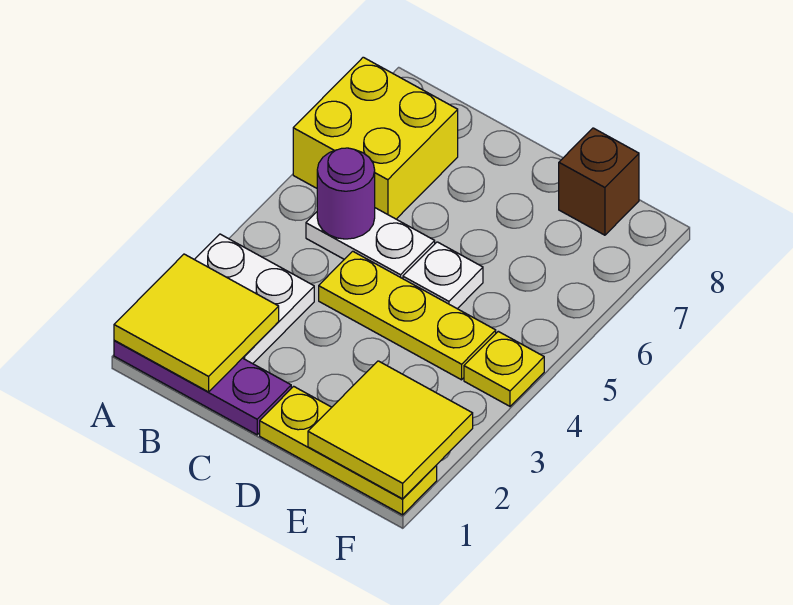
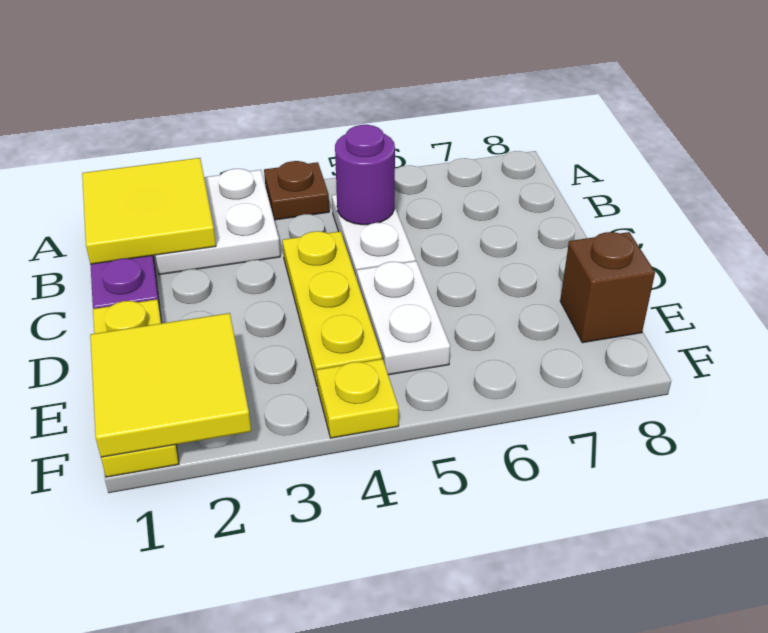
none -> brown plate A4 level 1
yellow brick A6:B7 level 1 -> none
white plate D5 level 1 -> white plate D5:E5 level 1

